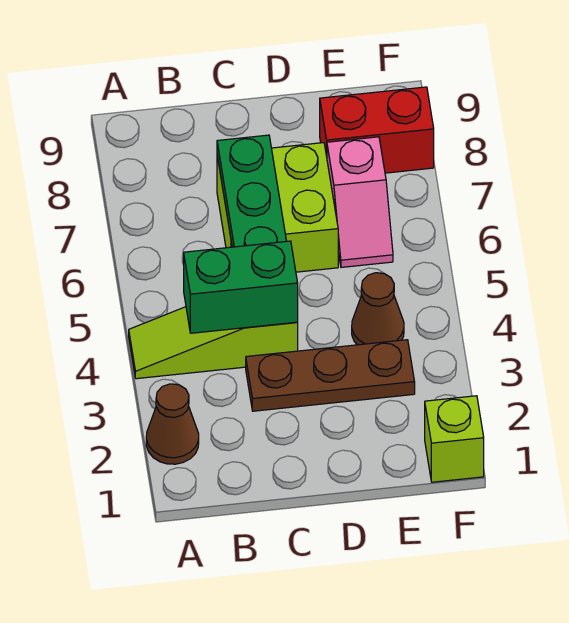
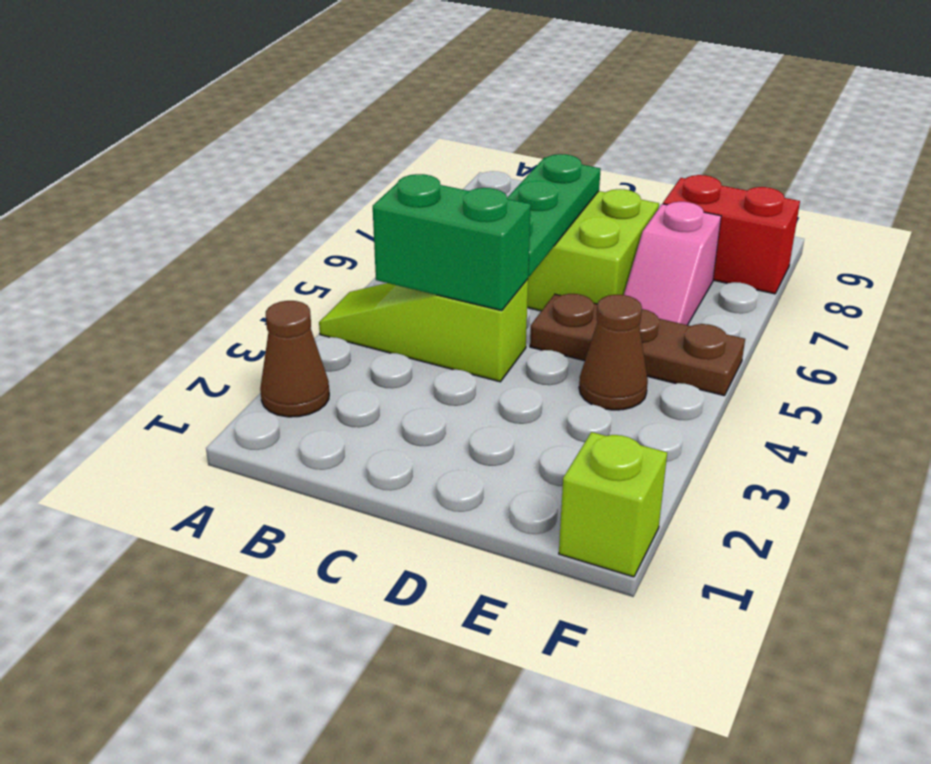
brown plate C3:E3 level 1 -> brown plate D5:F5 level 1

